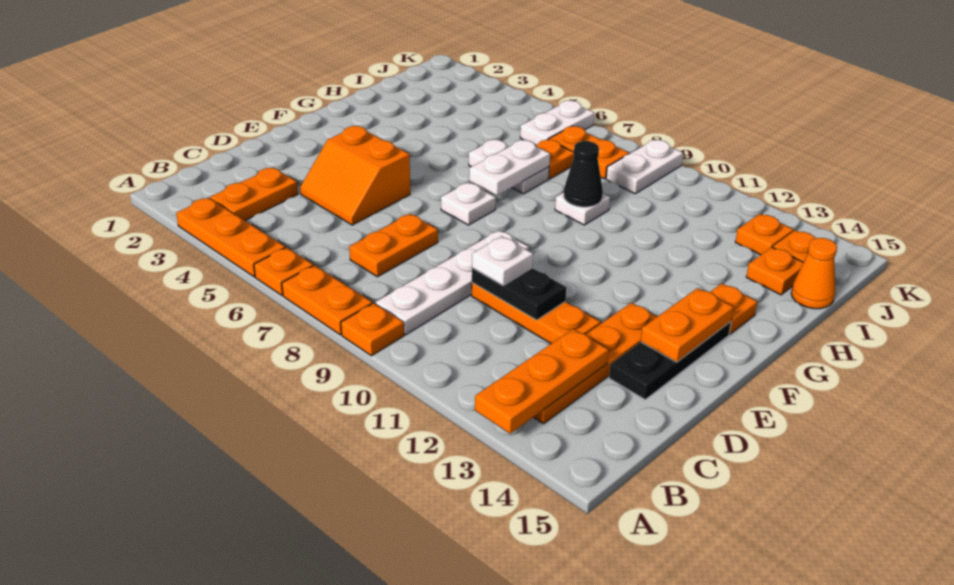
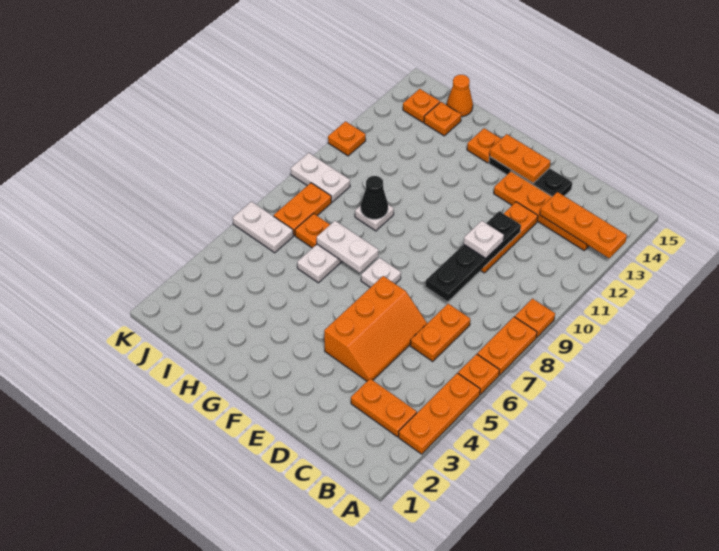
white plate B9:E9 level 1 -> none
orange plate C7:D7 level 1 -> orange plate C6:C7 level 1
orange slope D4:E5 level 1 top E -> orange slope D4:E6 level 1 top E
black plate D10:D11 level 2 -> black plate D8:D11 level 2
orange plate J13 level 1 -> orange plate K11 level 1

